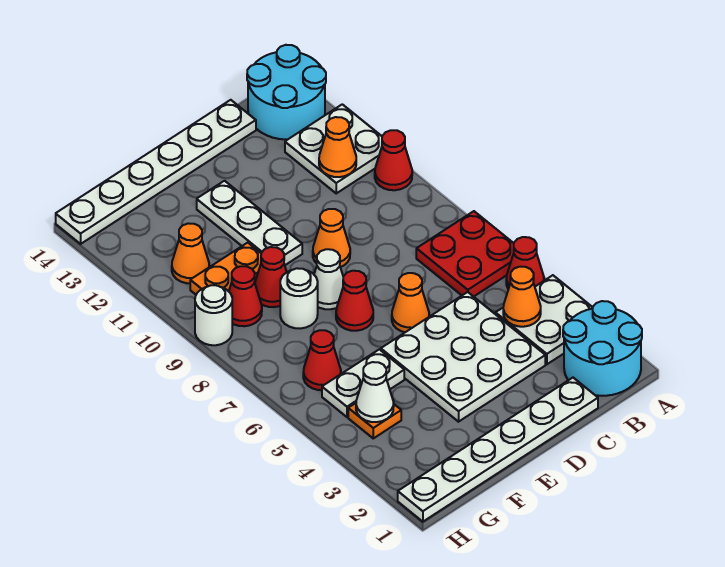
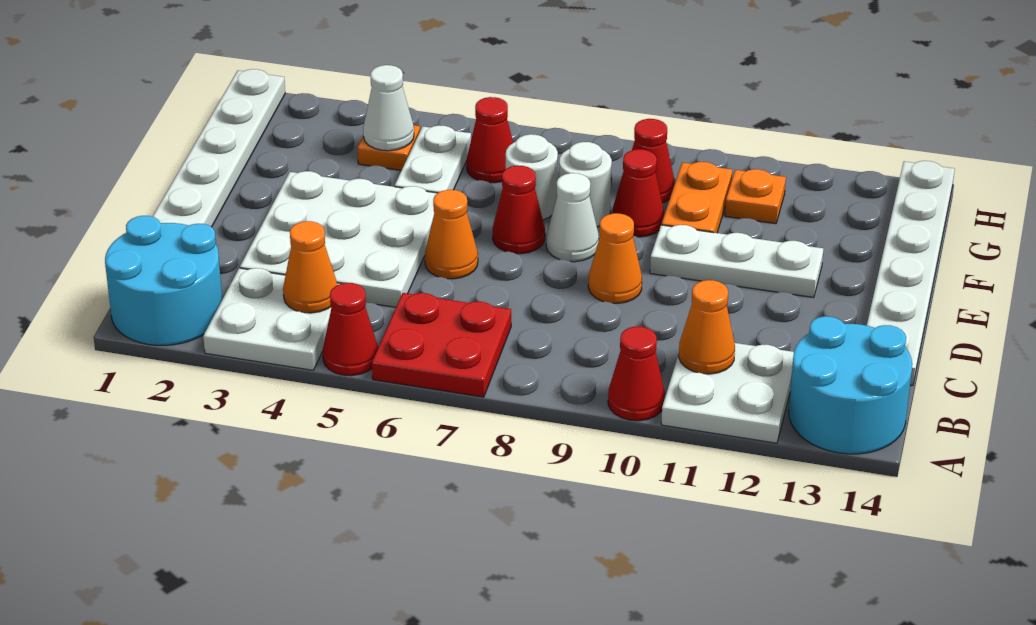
orange cone G11 level 1 -> orange plate G11 level 1
white round brick H9 level 1 -> white round brick F7 level 1

